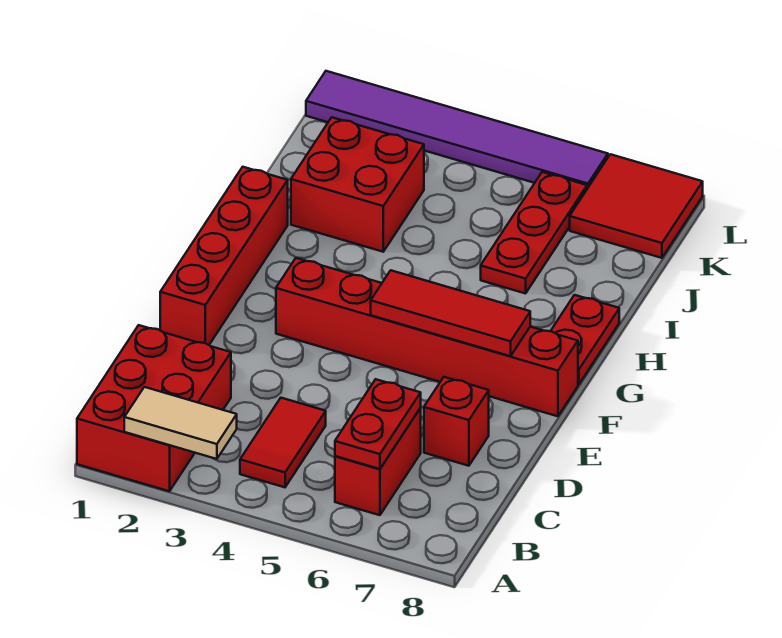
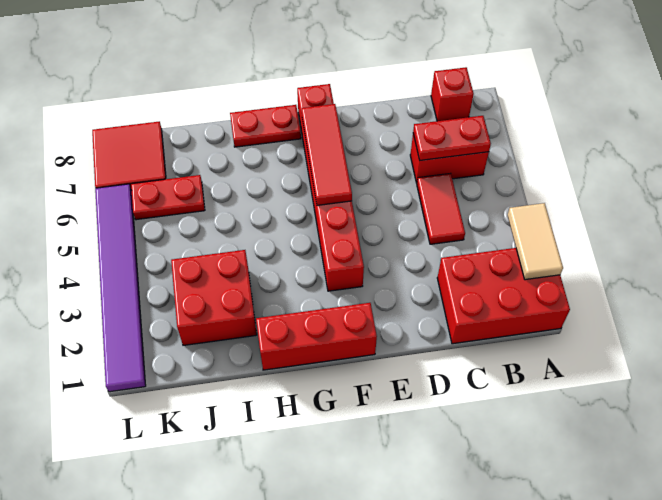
red tile B4:C4 level 1 -> red tile C4:C5 level 1
red brick D7 level 1 -> red brick B8 level 1
red brick E1:H1 level 1 -> red brick F1:H1 level 1
red plate I6:K6 level 1 -> red plate J6:K6 level 1

